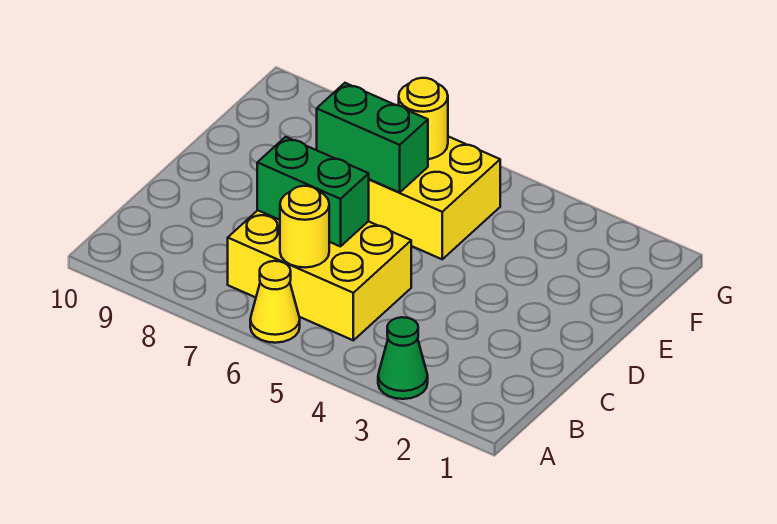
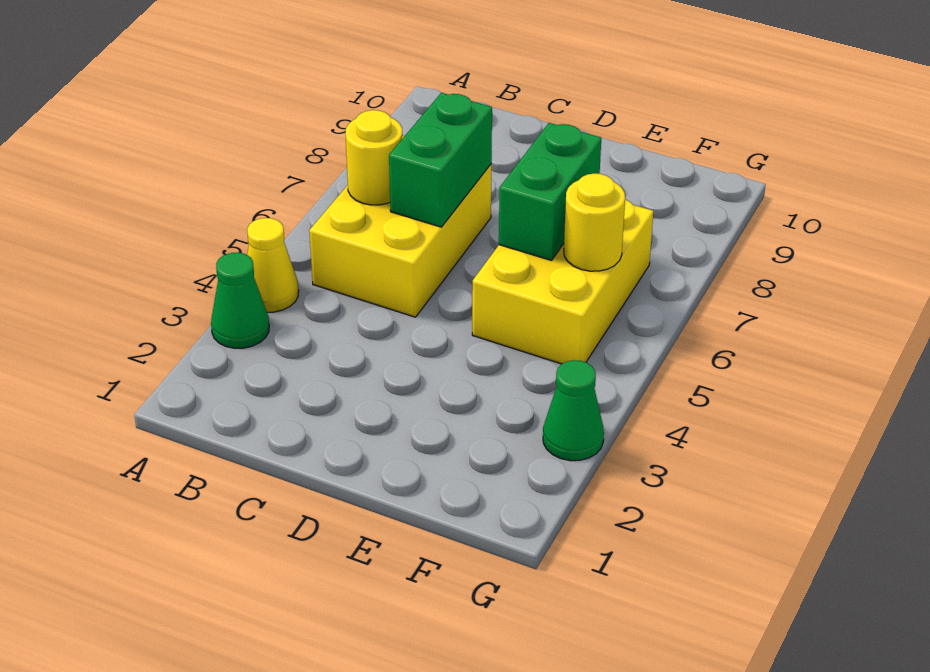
yellow cone A6 level 1 -> yellow cone A4 level 1
none -> green cone G3 level 1

